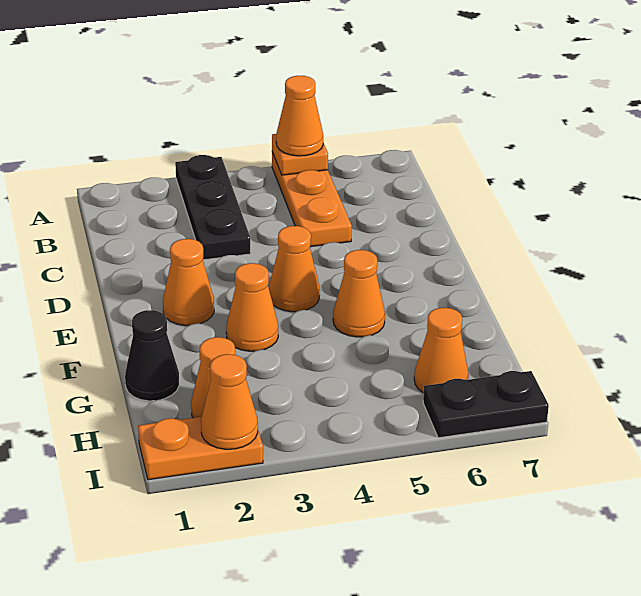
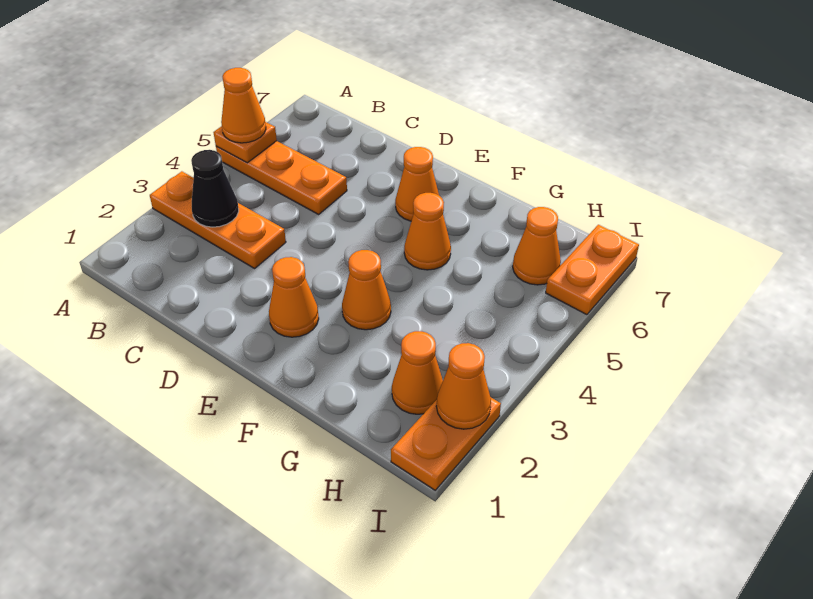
black plate A3:C3 level 1 -> orange plate A3:C3 level 1
orange cone E4 level 1 -> orange cone E6 level 1
black cone G1 level 1 -> black cone B3 level 2
black plate I6:I7 level 1 -> orange plate I6:I7 level 1

